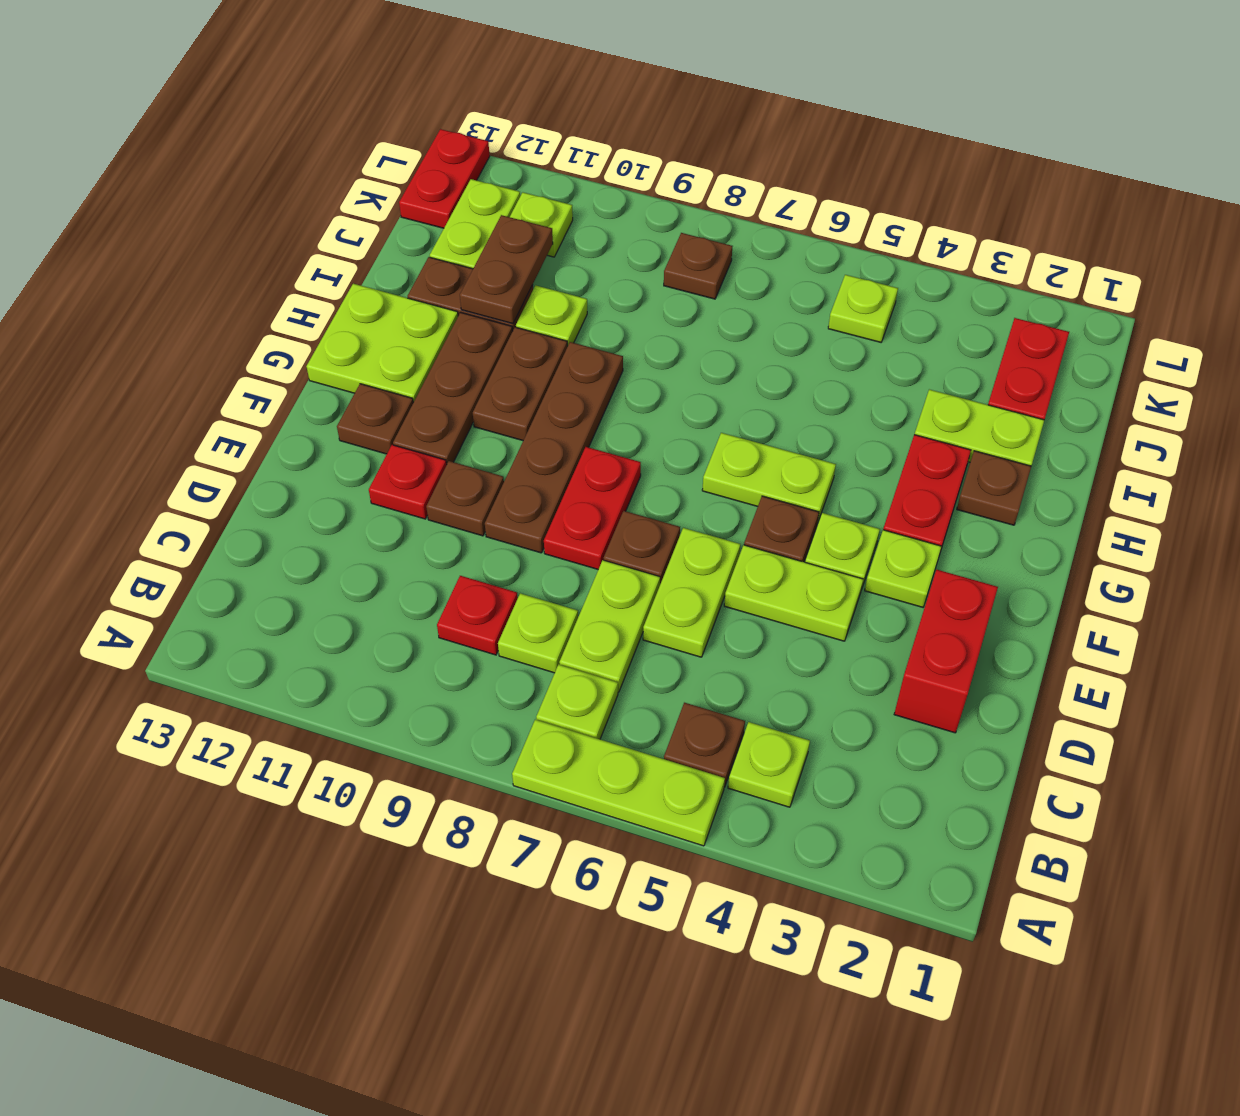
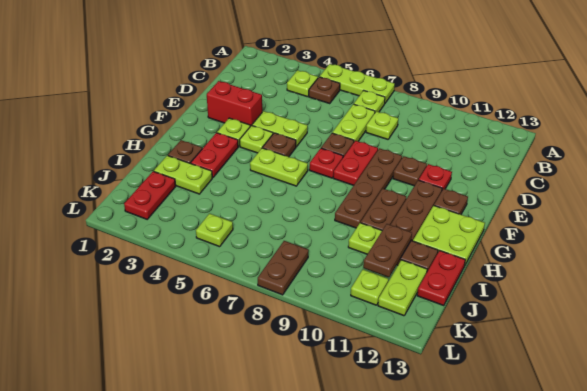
red plate C9 level 1 -> red plate F7 level 1
red brick D2:E2 level 1 -> red brick E2:E3 level 1
lime plate D6:E6 level 1 -> none
brown plate K8 level 1 -> brown plate K8:L8 level 1
red plate K13:L13 level 1 -> red plate I13:J13 level 1

